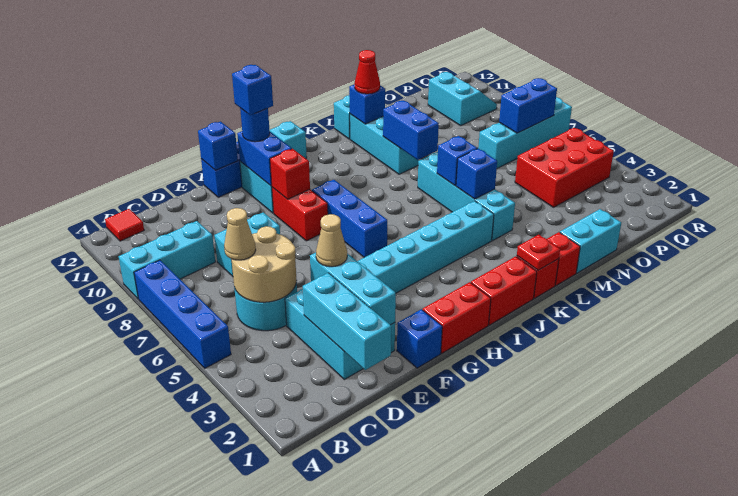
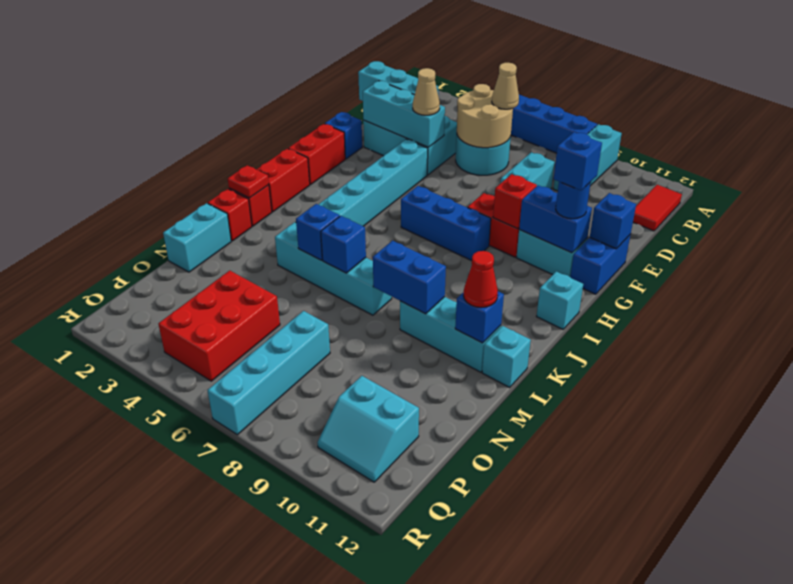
red tile B12 level 1 -> red tile B12:C12 level 1
blue brick P7:Q7 level 2 -> none

